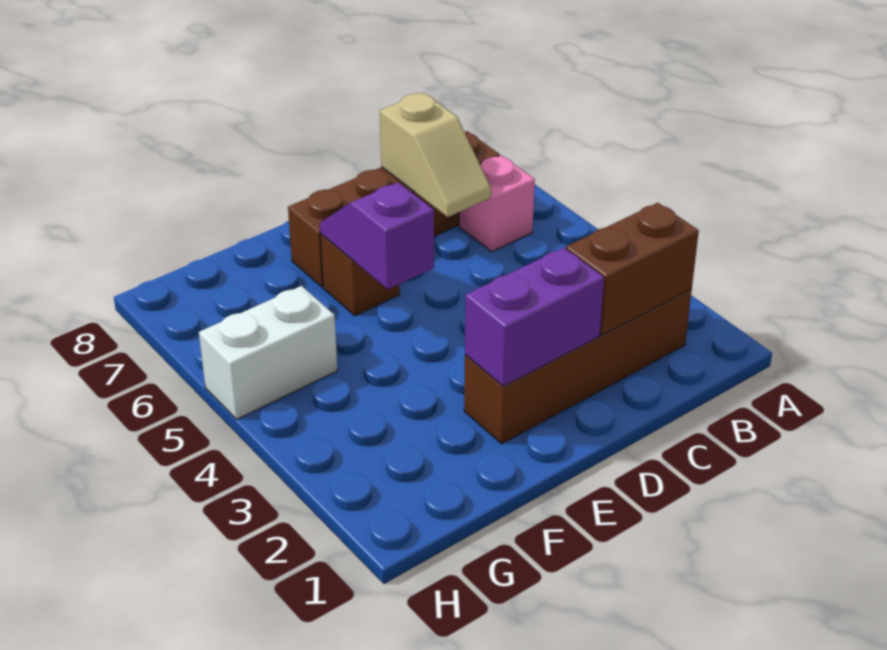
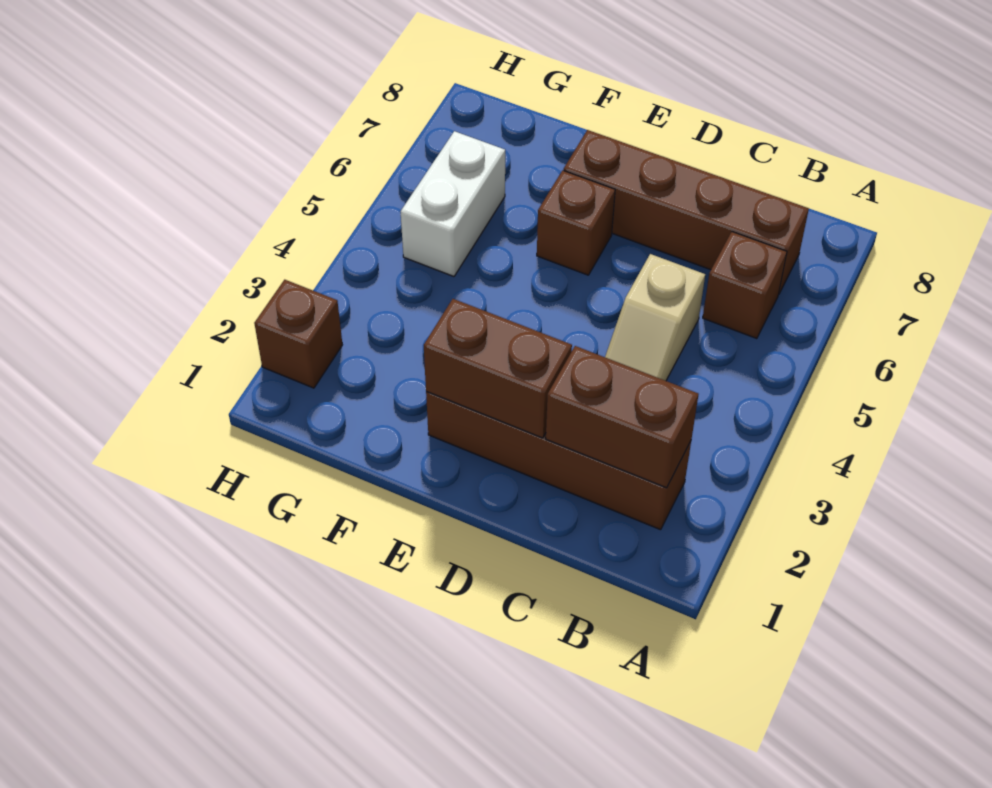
pink brick B6 level 1 -> brown brick B6 level 1
tan slope C6:C7 level 2 top 7 -> tan slope C4:C5 level 1 top 5
purple brick D2:E2 level 2 -> brown brick D2:E2 level 2
purple slope E5:E6 level 2 top 5 -> none
white brick G5:H5 level 1 -> white brick G5:G6 level 1
none -> brown brick H2 level 1

